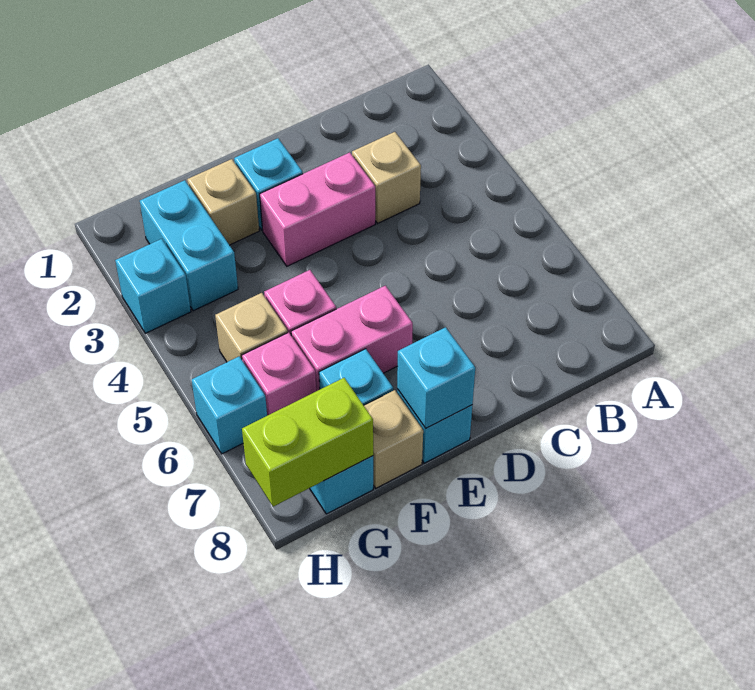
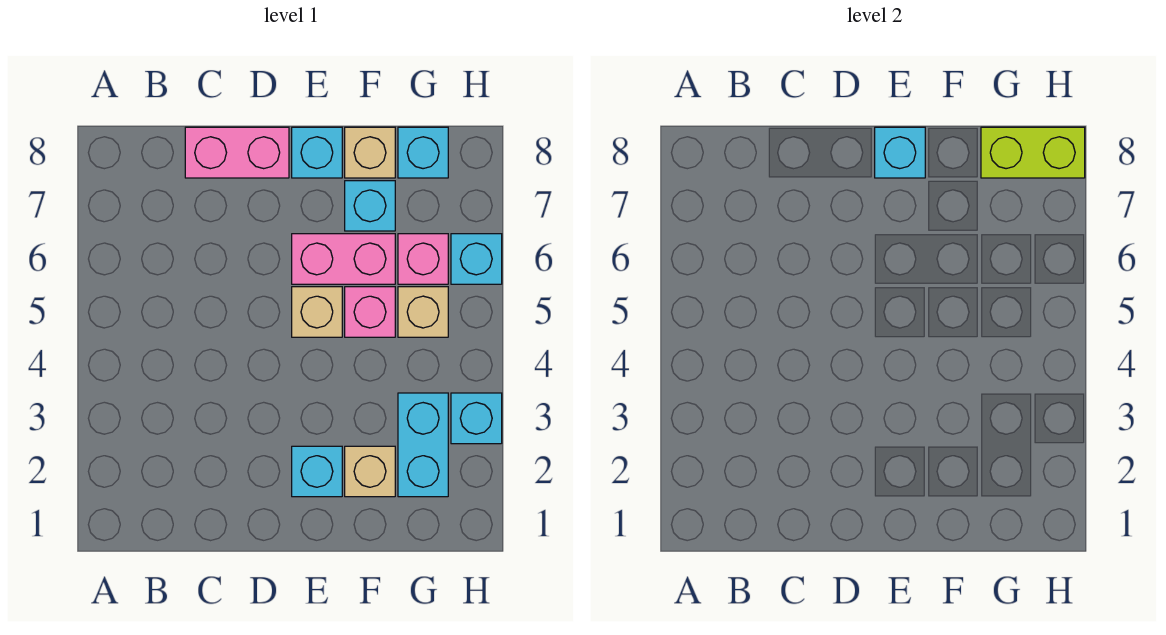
tan brick C3 level 1 -> tan brick E5 level 1
pink brick D3:E3 level 1 -> pink brick C8:D8 level 1

